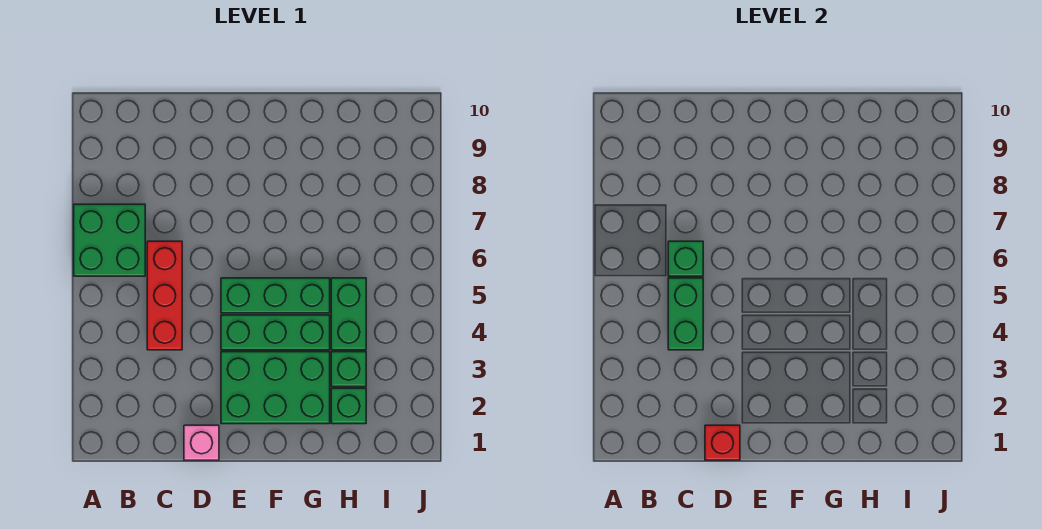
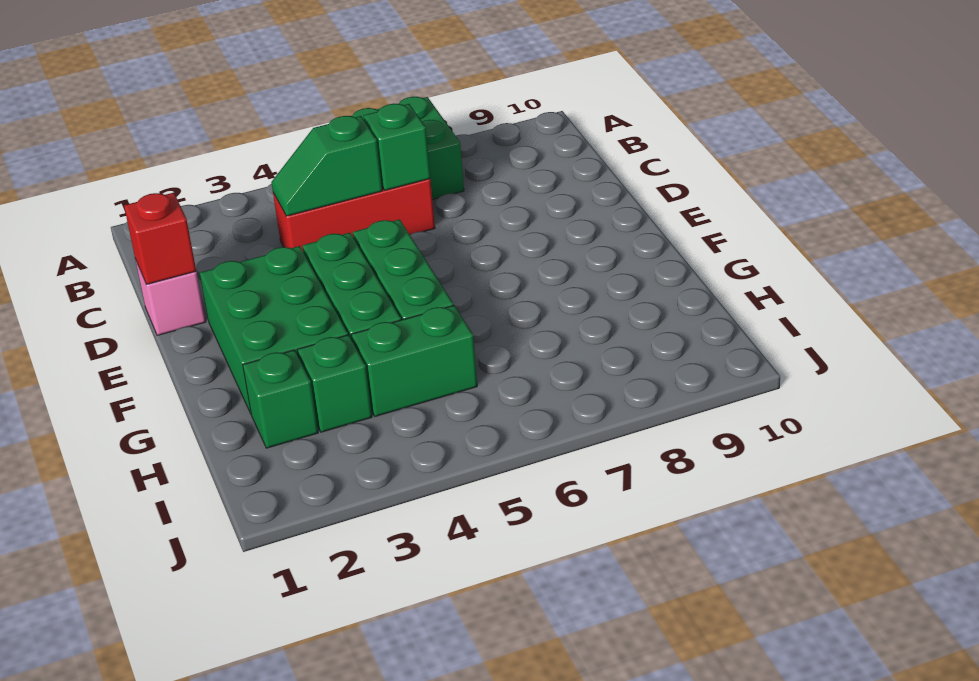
green brick C4:C5 level 2 -> green slope C4:C5 level 2 top 5

